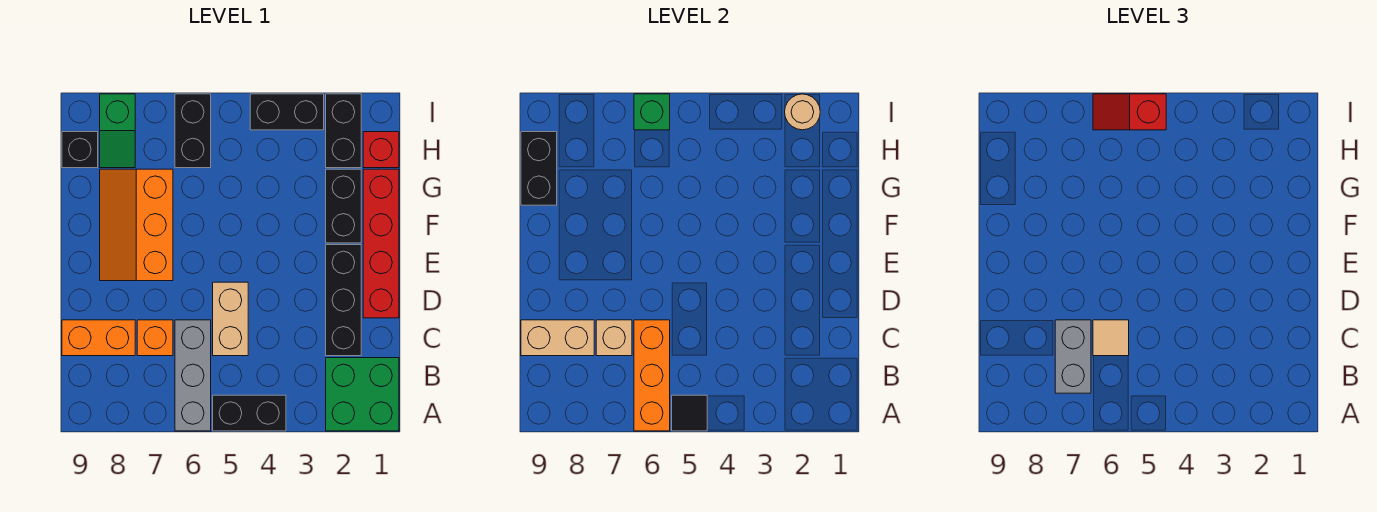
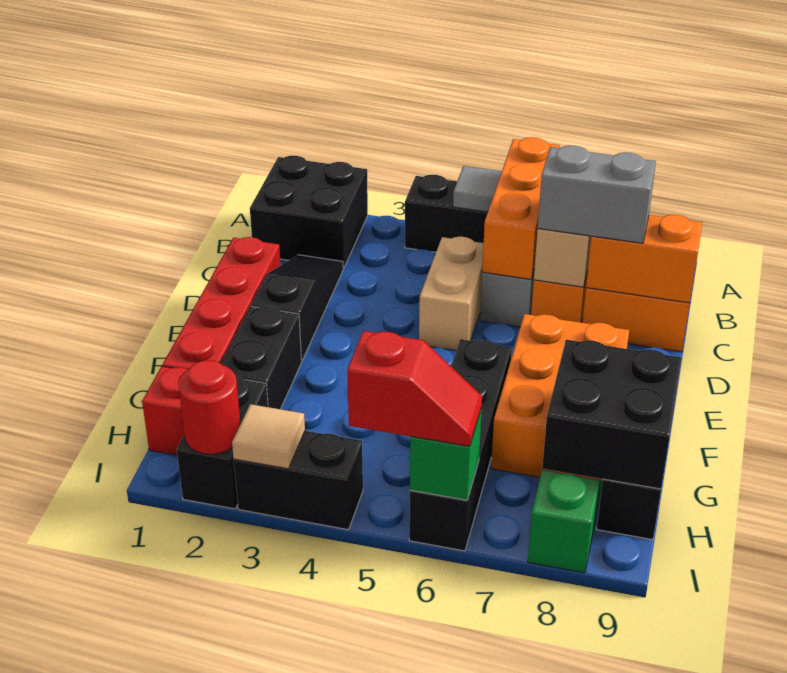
green brick A1:B2 level 1 -> black brick A1:B2 level 1
black tile A5 level 2 -> grey tile A5 level 2
grey brick B7:C7 level 3 -> grey brick C7:C8 level 3
black brick C2:E2 level 1 -> black slope C2:E2 level 1 top E
tan tile C6 level 3 -> tan tile I3 level 2
tan brick C8:C9 level 2 -> orange brick C8:C9 level 2
orange slope E7:G8 level 1 top 7 -> orange brick E7:G8 level 1
black brick G9:H9 level 2 -> black brick G8:H9 level 2
black brick H6:I6 level 1 -> black brick F6:I6 level 1
tan round brick I2 level 2 -> red round brick I2 level 2

